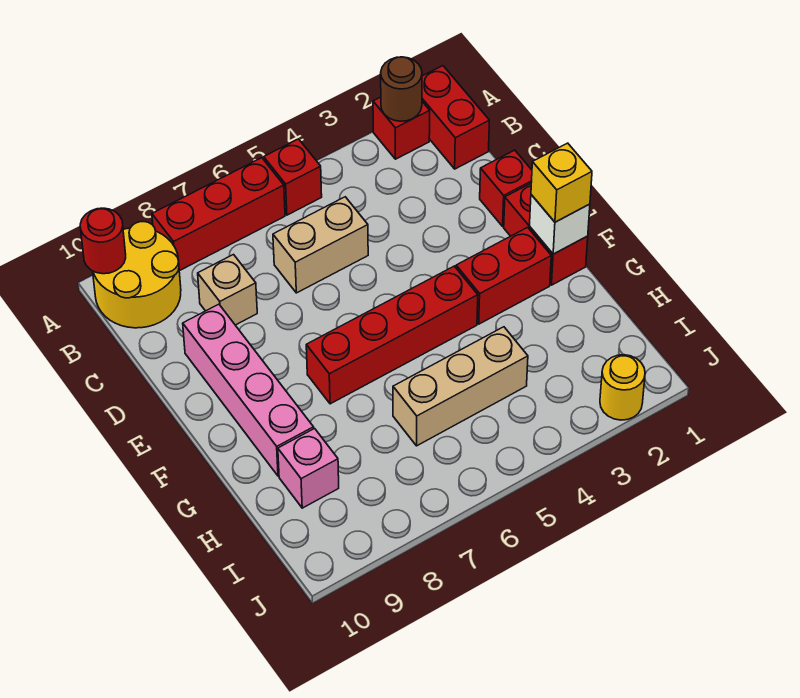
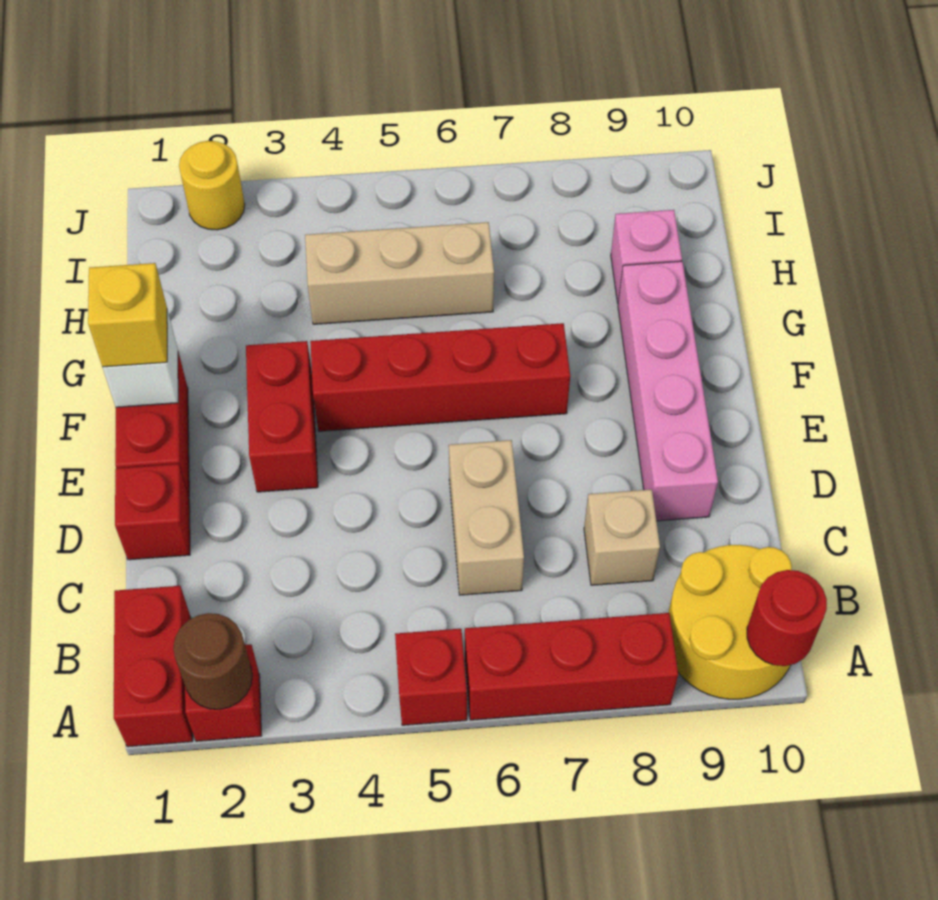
tan brick C5:C6 level 1 -> tan brick C6:D6 level 1
red brick F2:F3 level 1 -> red brick E3:F3 level 1

